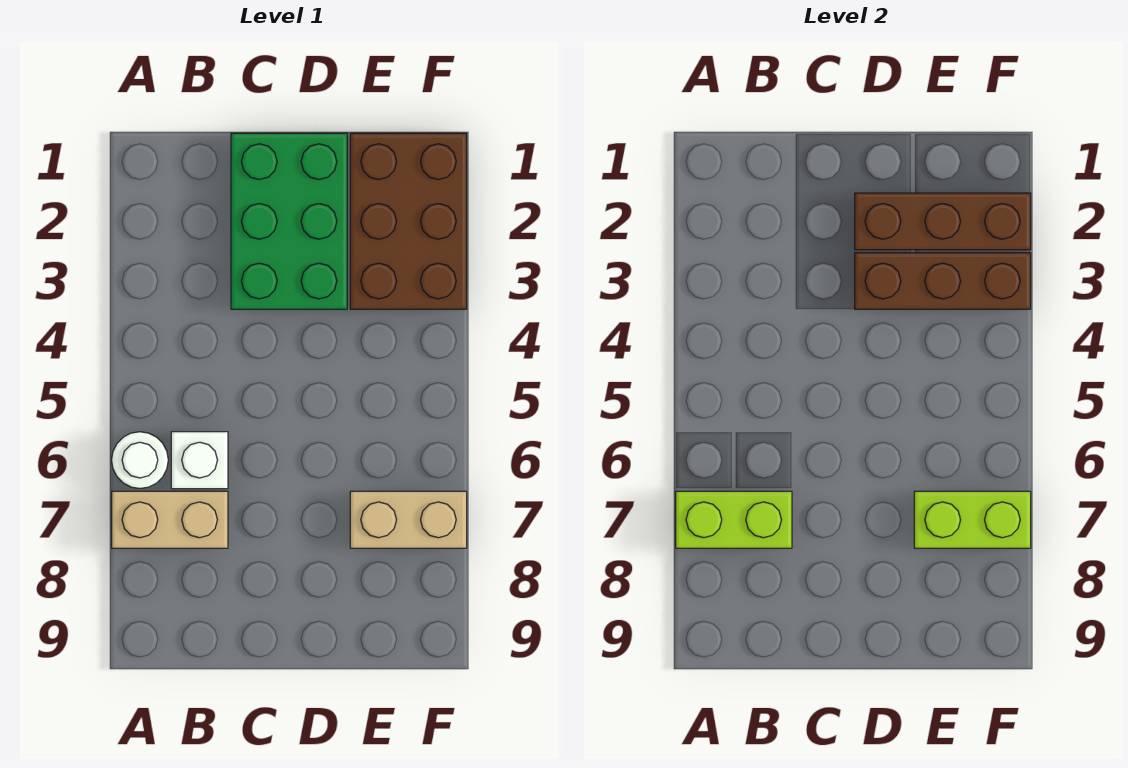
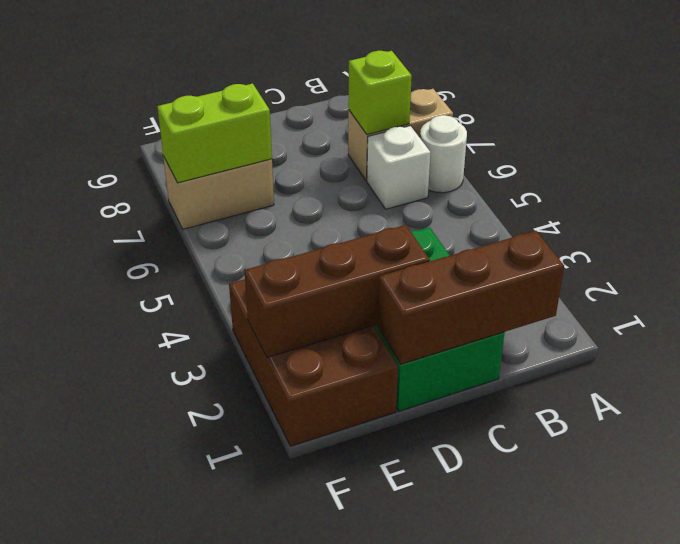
lime brick A7:B7 level 2 -> lime brick B7 level 2
brown brick D3:F3 level 2 -> brown brick B1:D1 level 2

